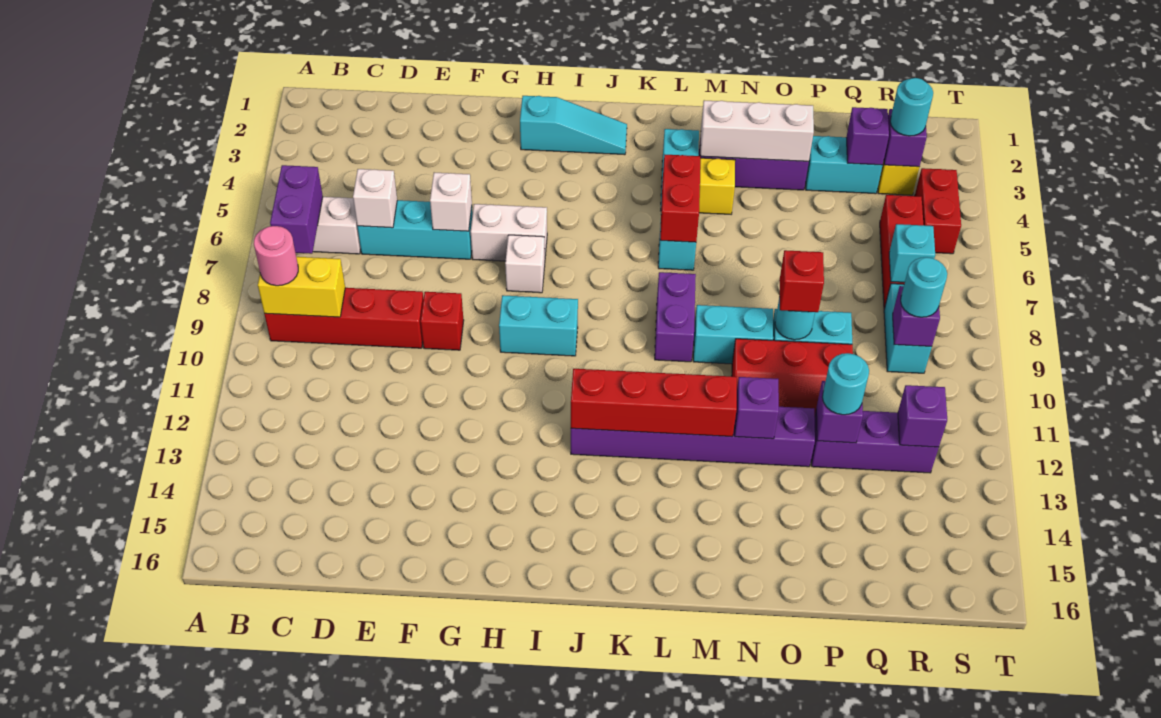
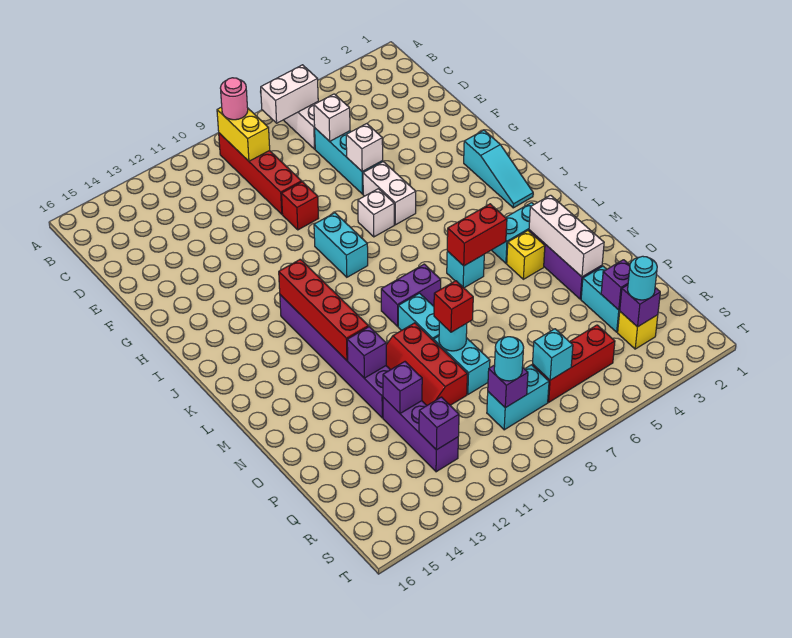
purple brick B6:B7 level 2 -> white brick B6:B7 level 2
cyan round brick P12 level 3 -> none
red brick S4:S5 level 1 -> none

